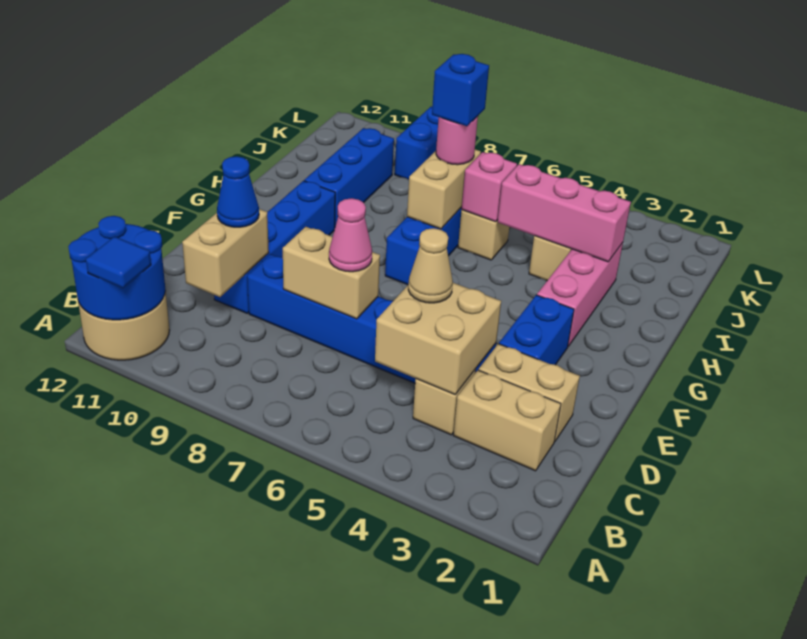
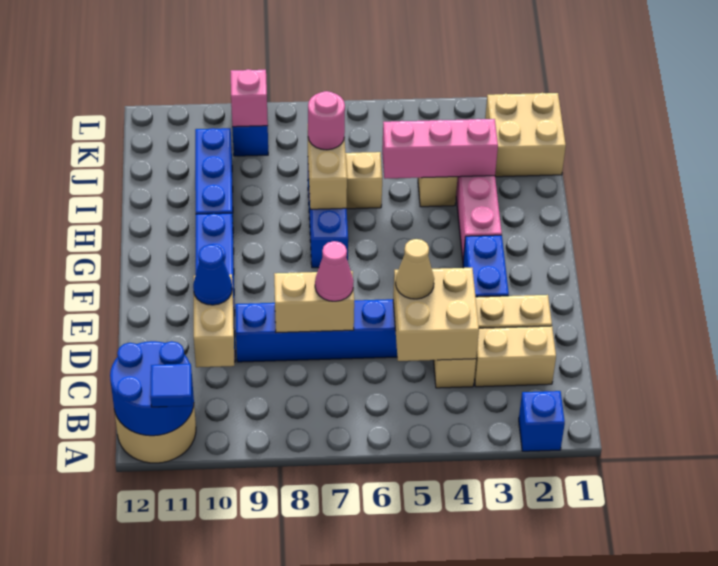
pink brick I6 level 2 -> pink brick K9 level 2
blue brick I7 level 4 -> blue brick A2 level 1
none -> tan brick J1:K2 level 1

